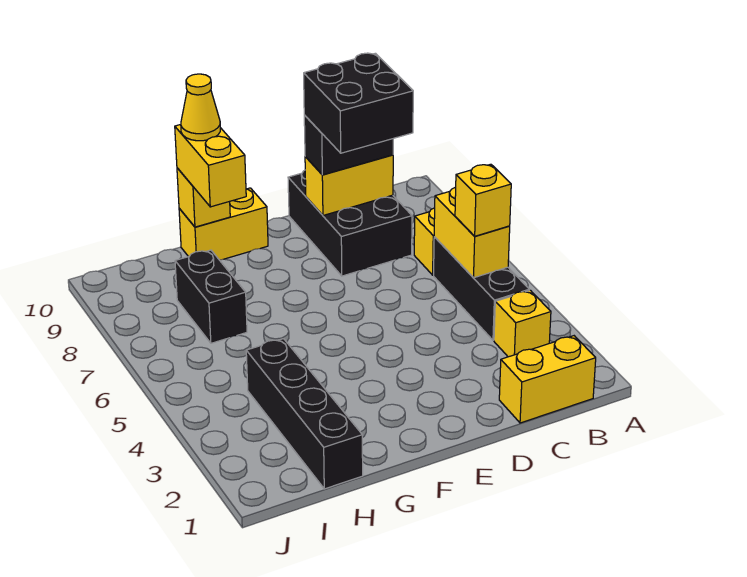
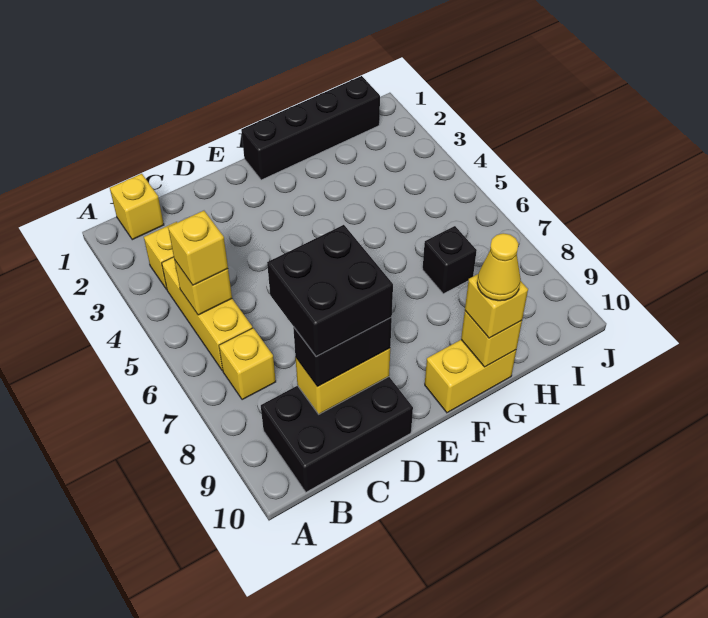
yellow brick B1:C1 level 1 -> yellow brick B1 level 1
black brick B4:B6 level 1 -> yellow brick B4:B6 level 1
yellow brick B5:B6 level 2 -> yellow brick B5 level 2
black brick C8:D10 level 1 -> black brick B9:D10 level 1
yellow brick G9:G10 level 3 -> yellow brick G10 level 3
black brick H1:H4 level 1 -> black brick F1:I1 level 1
black brick H7:H8 level 1 -> black brick H7 level 1

